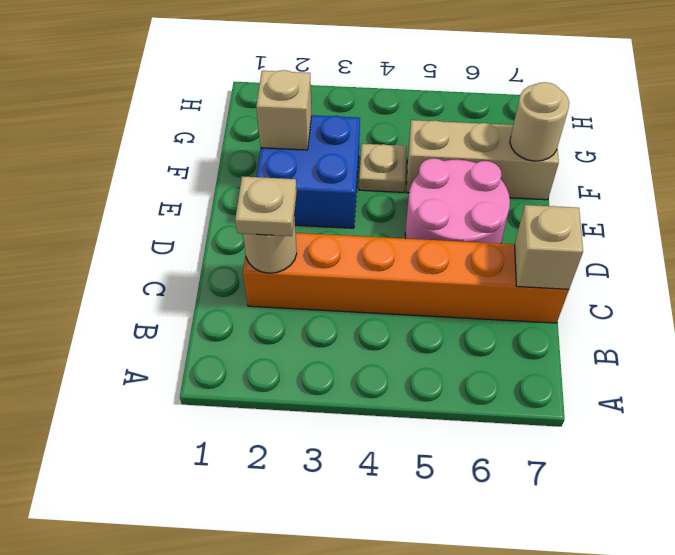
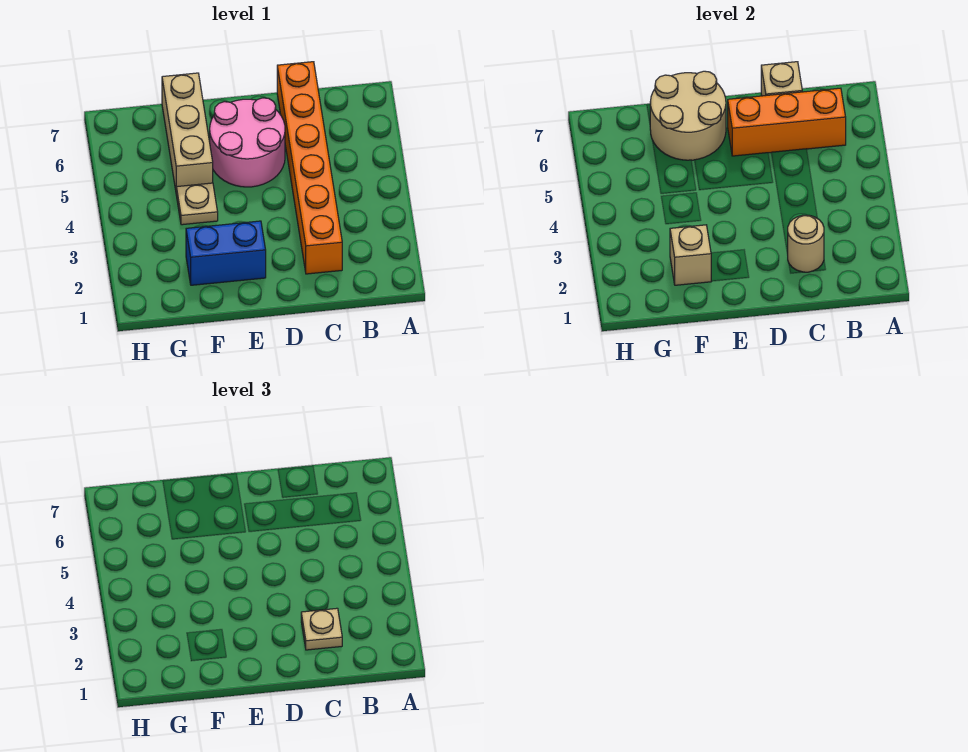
none -> orange brick B6:D6 level 2
blue brick E2:F3 level 1 -> blue brick E2:F2 level 1
tan round brick F7 level 2 -> tan round brick E6:F7 level 2

